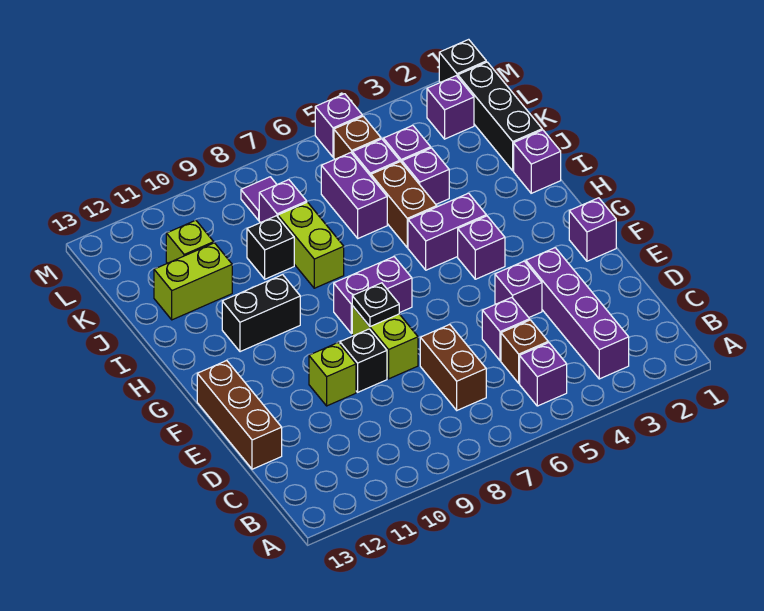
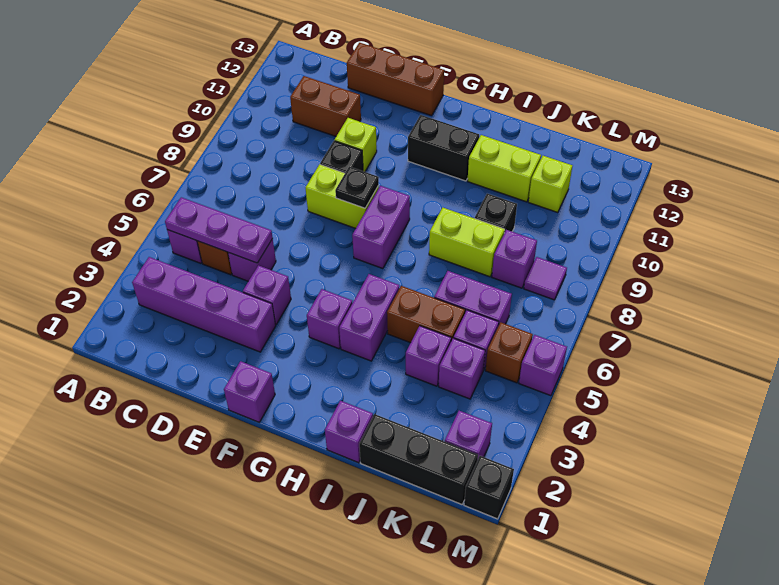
none -> purple plate B5:D5 level 2
brown brick C7:D7 level 1 -> brown brick C11:D11 level 1
black brick H10:H11 level 1 -> black brick G11:H11 level 1
lime brick J11:J12 level 1 -> lime brick I11:J11 level 1

